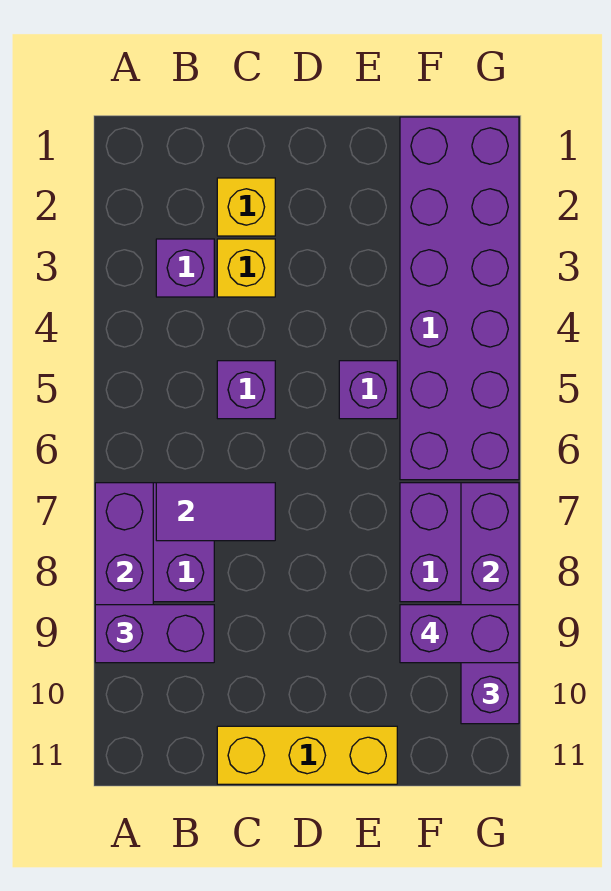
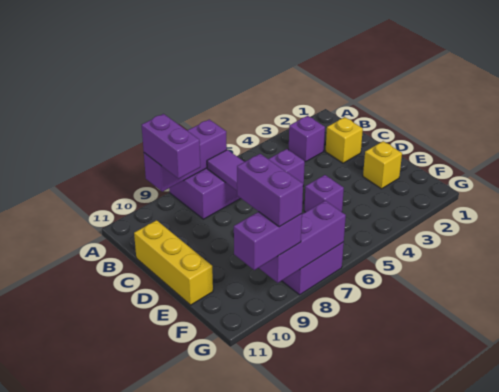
yellow brick C3 level 1 -> yellow brick E2 level 1
purple brick F1:G6 level 1 -> none

